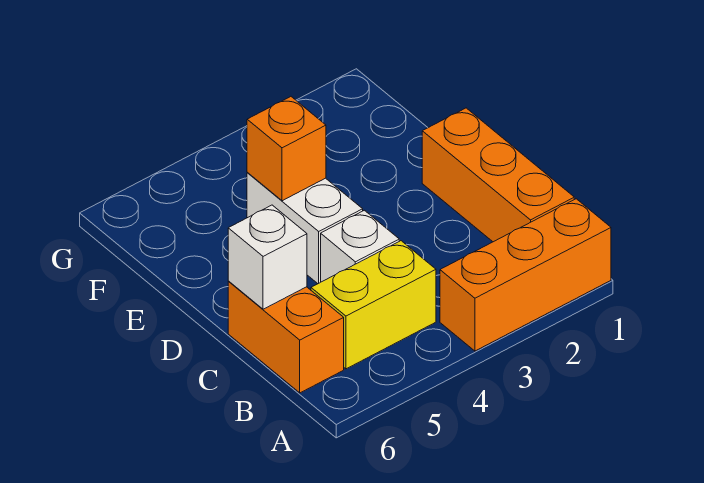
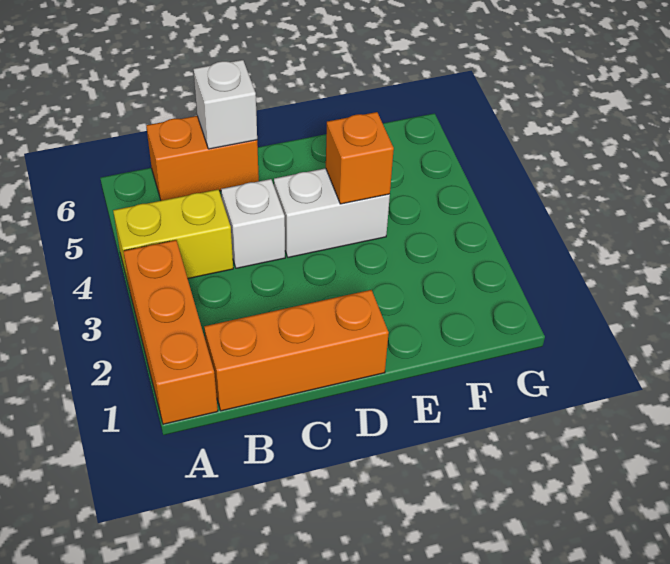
yellow brick B4:B5 level 1 -> yellow brick A4:B4 level 1

